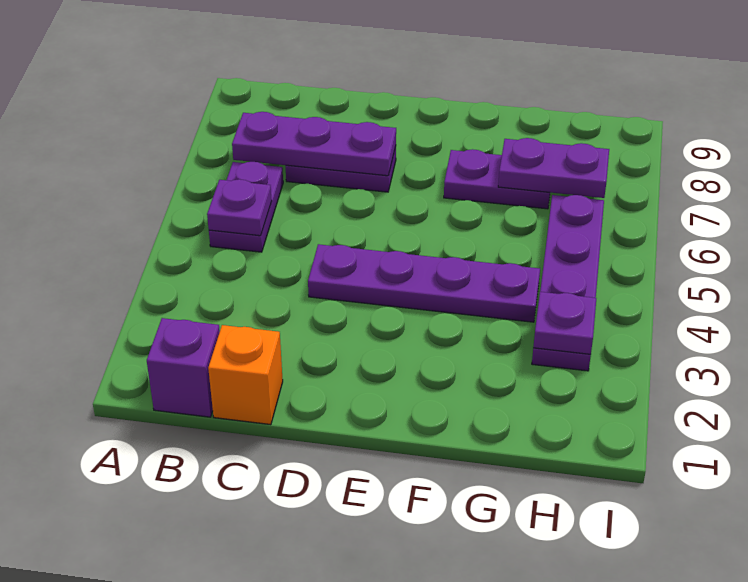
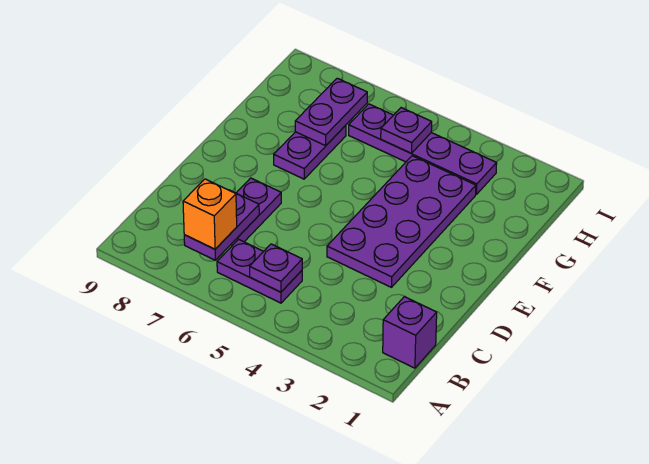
purple plate B7:D7 level 2 -> purple plate B7:C7 level 2
orange brick C1 level 1 -> orange brick B7 level 3
purple plate D4:G4 level 1 -> purple plate D3:G4 level 1
purple plate H3 level 2 -> purple plate H5 level 2

